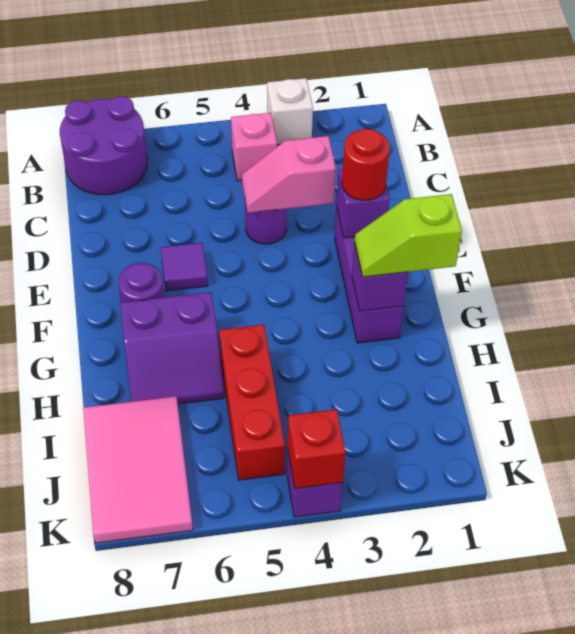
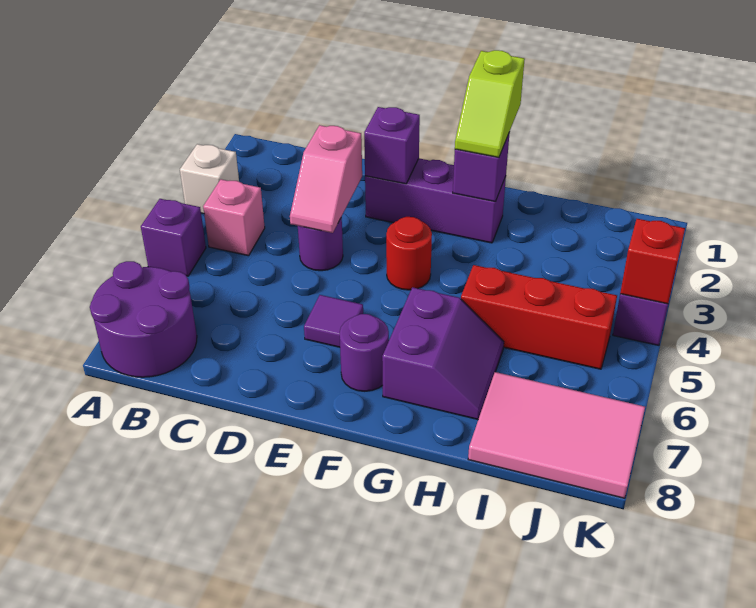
none -> purple brick A5 level 1
red round brick E2 level 3 -> red round brick F4 level 1

